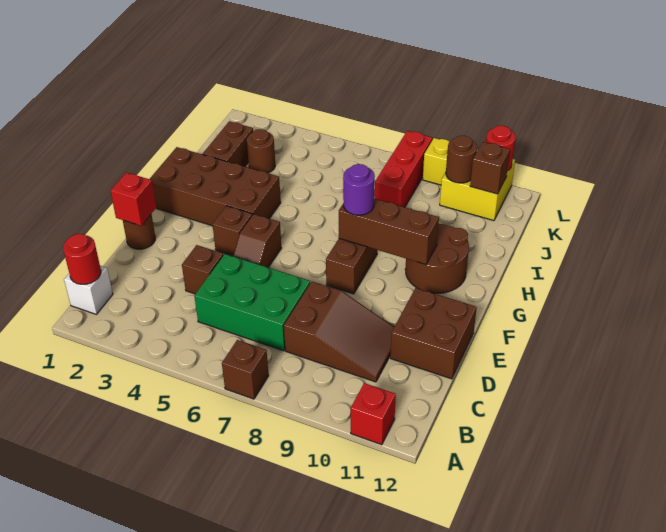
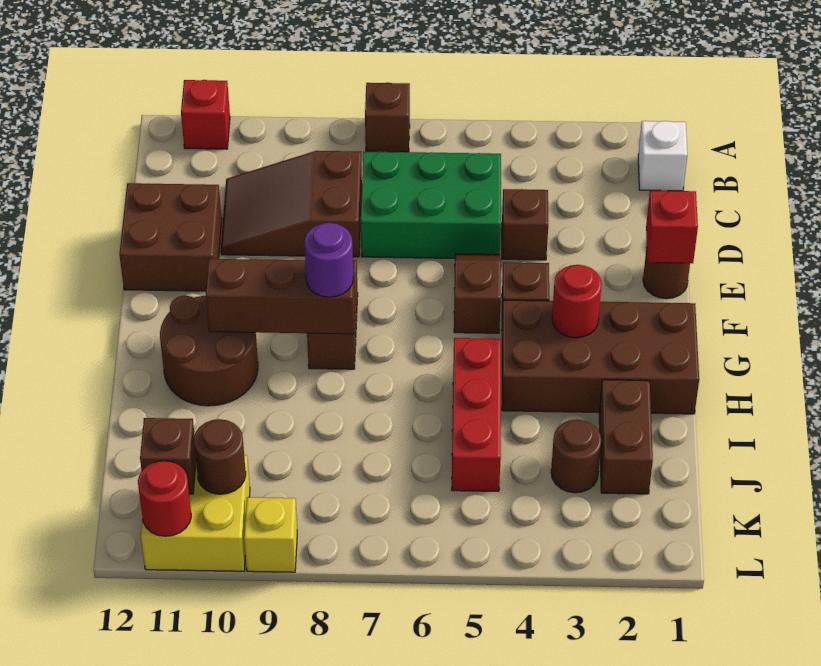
red round brick B1 level 2 -> red round brick G3 level 2
red brick J8:L8 level 1 -> red brick H5:J5 level 1

